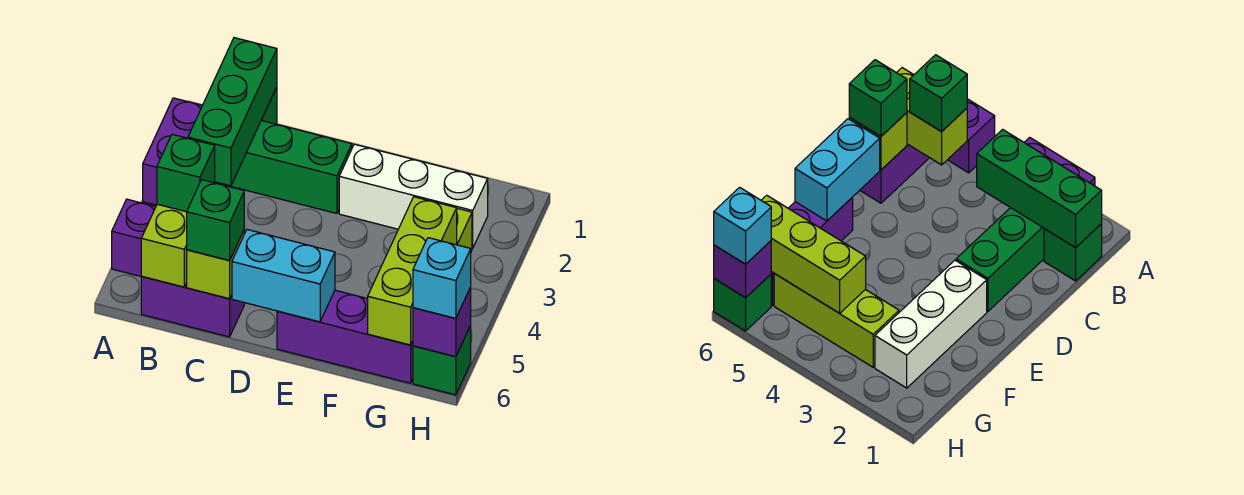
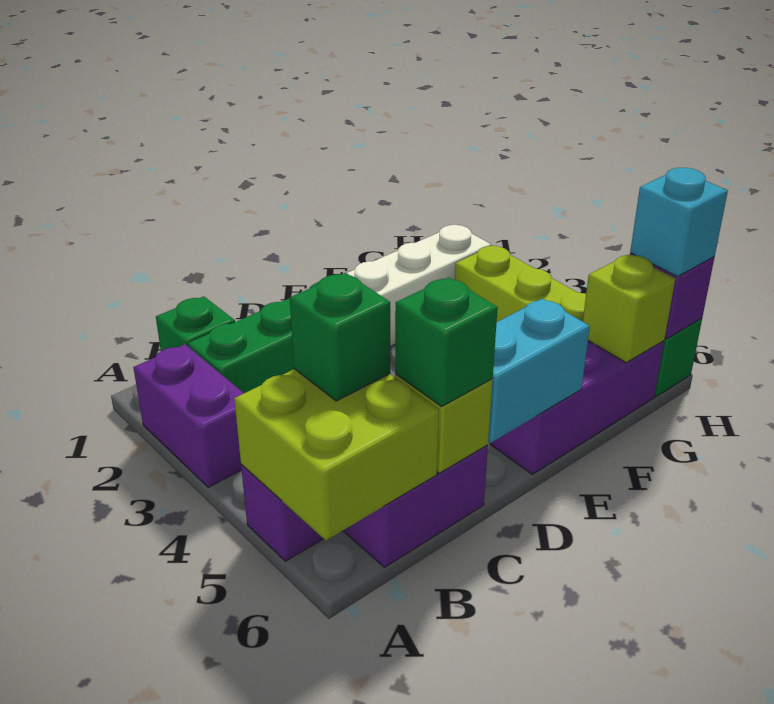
green brick B1:B3 level 2 -> none
lime brick B5:B6 level 2 -> lime brick A5:B6 level 2
lime brick G4:G6 level 2 -> lime brick G6 level 2

